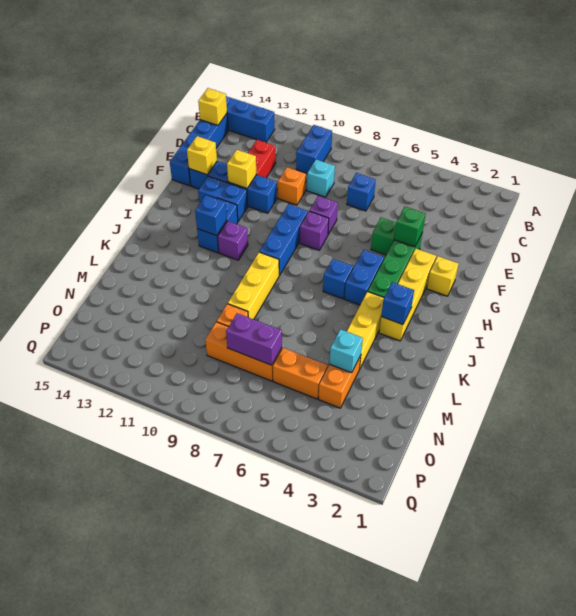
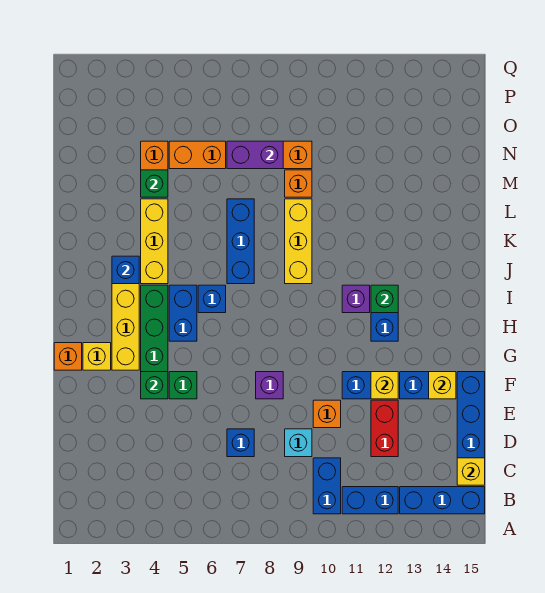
none -> orange brick G1 level 1
purple brick G8 level 1 -> none
blue brick G9:I9 level 1 -> blue brick J7:L7 level 1
blue brick G12:G13 level 1 -> blue brick B11:B12 level 1
blue brick I12 level 2 -> green brick I12 level 2
cyan brick M4 level 2 -> green brick M4 level 2

